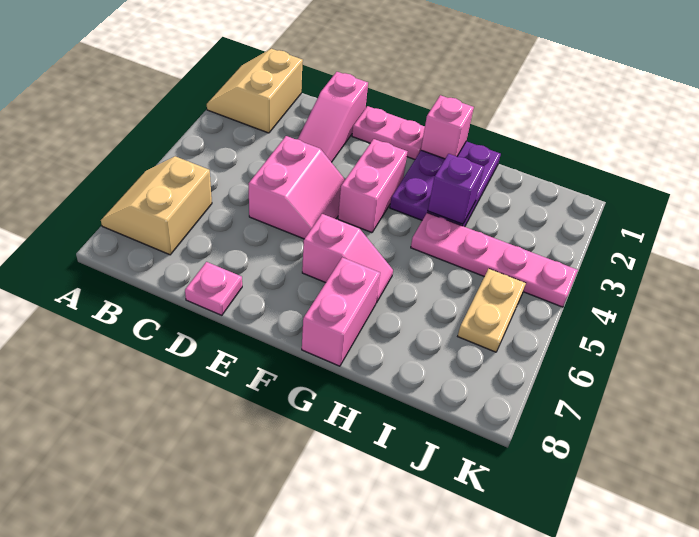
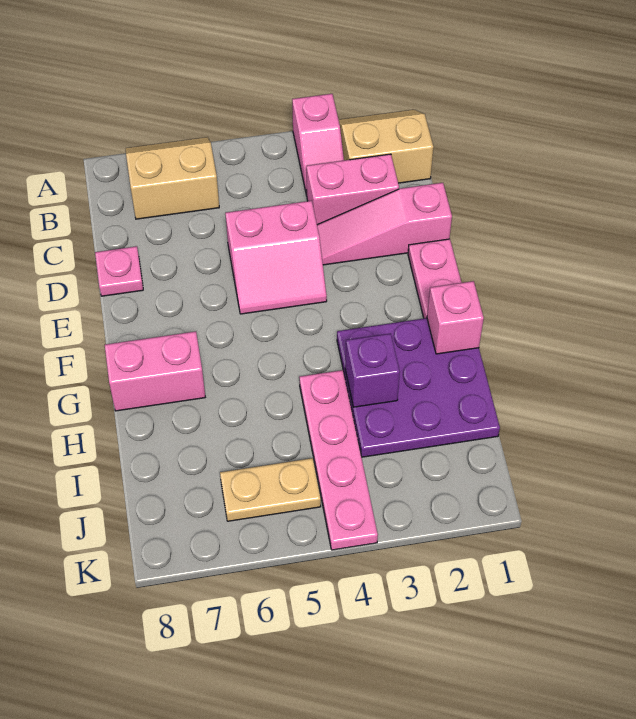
pink brick F3:F4 level 1 -> pink brick C2:C3 level 1
pink slope F6:G6 level 1 top F -> pink slope A3:B3 level 1 top A
purple plate G1:H3 level 1 -> purple plate G1:I3 level 1

